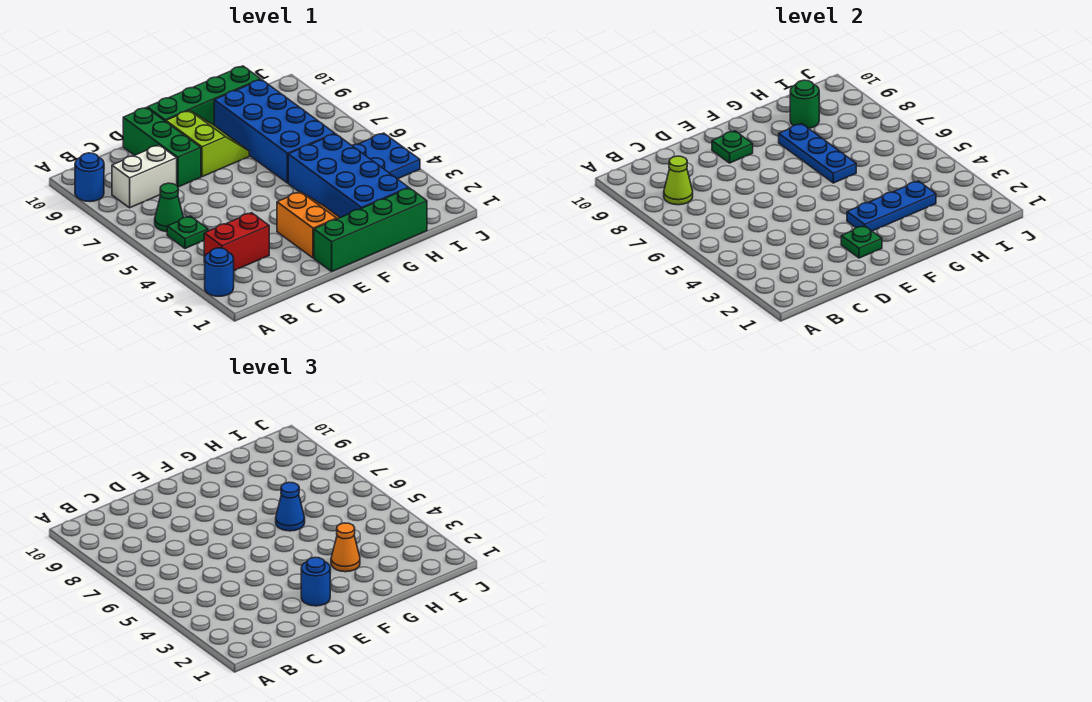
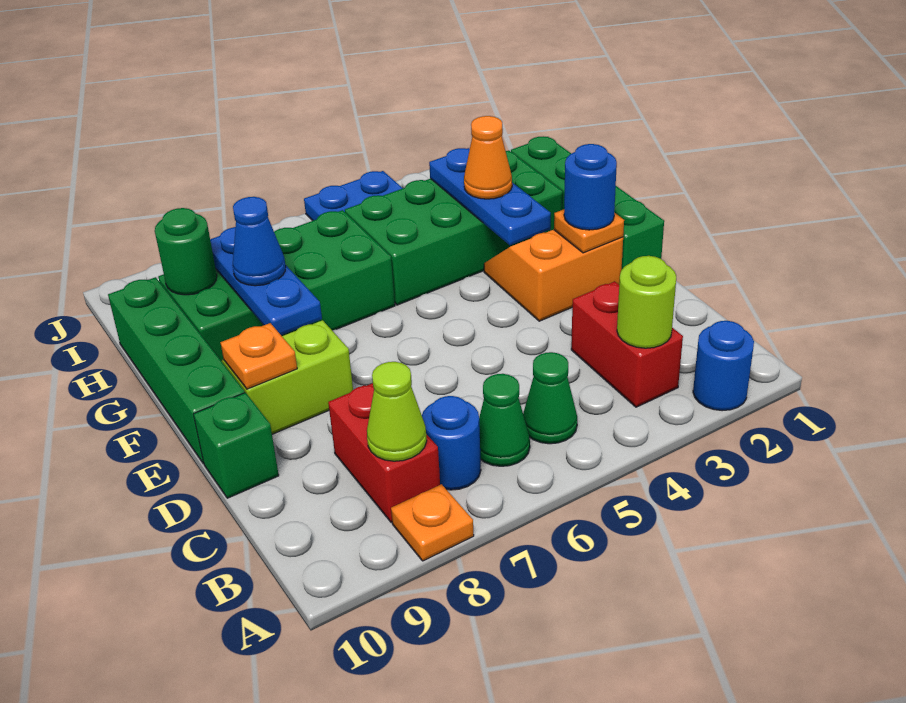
none -> orange plate A8 level 1
blue round brick A9 level 1 -> blue round brick B7 level 1
none -> lime round brick B3 level 2
green plate B5 level 1 -> green cone B5 level 1
white brick B8:C8 level 1 -> red brick B8:C8 level 1
green brick D8:D10 level 1 -> green brick D10 level 1
green plate E2 level 2 -> orange plate E2 level 2
green plate E9 level 2 -> orange plate E9 level 2
blue brick G2:H5 level 1 -> green brick G2:H5 level 1
blue brick G6:H9 level 1 -> green brick G6:H9 level 1
blue plate G6:G8 level 2 -> blue plate F8:H8 level 2
blue cone G6 level 3 -> blue cone G8 level 3

